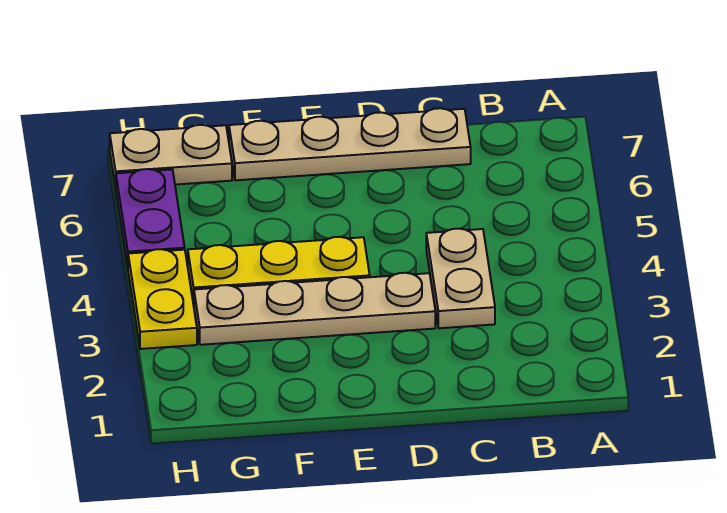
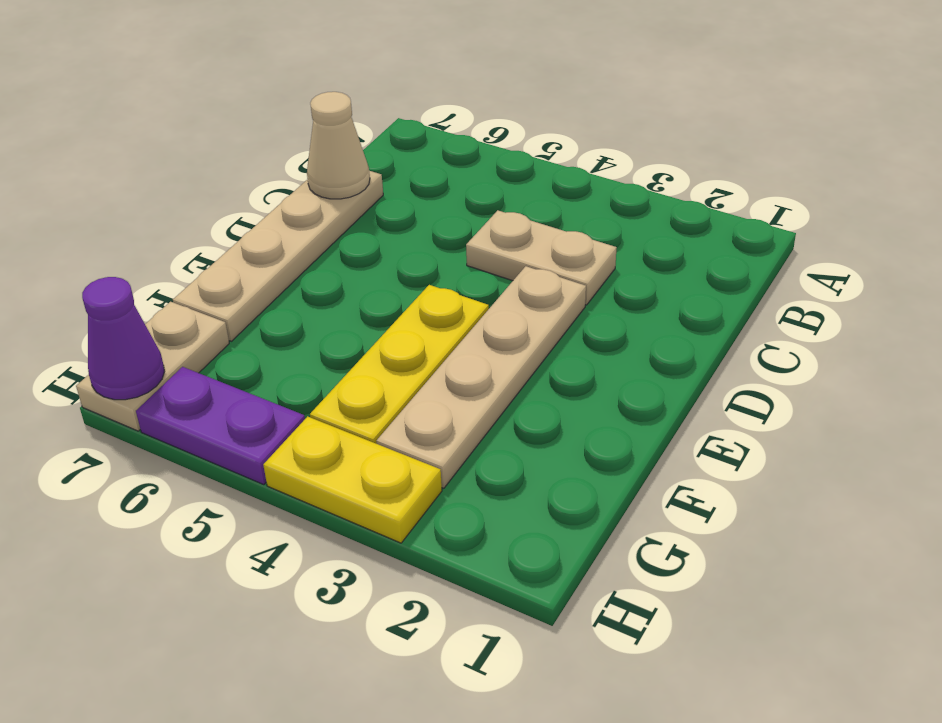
none -> tan cone C7 level 2
none -> purple cone H7 level 2

